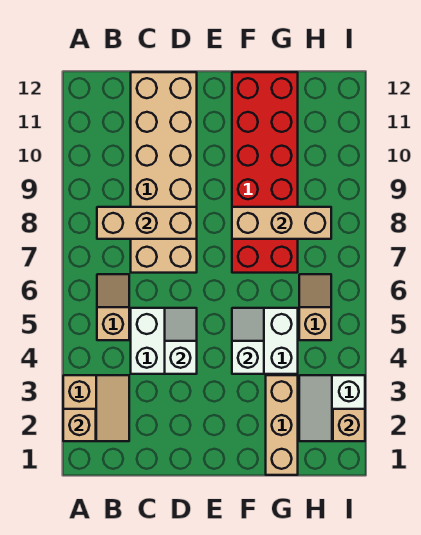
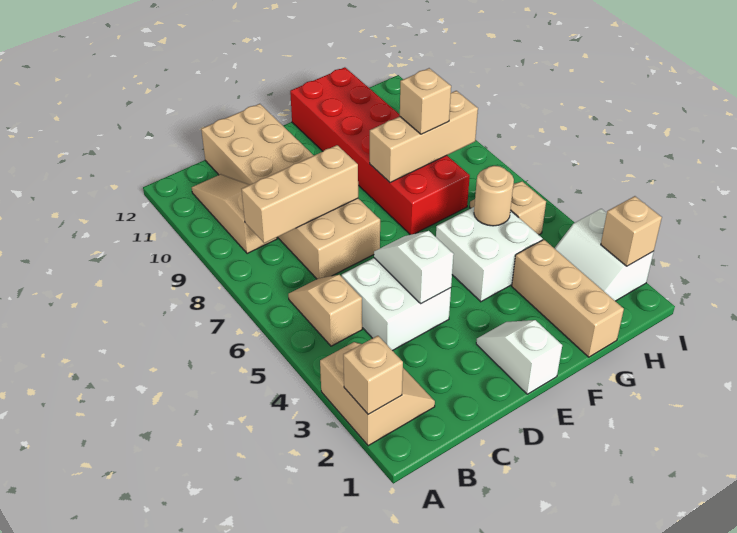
none -> tan slope B9:B11 level 1 top 9
white slope F4:F5 level 2 top 4 -> white slope E1:E2 level 1 top 1
none -> tan round brick G5 level 2
none -> tan brick G8 level 3

